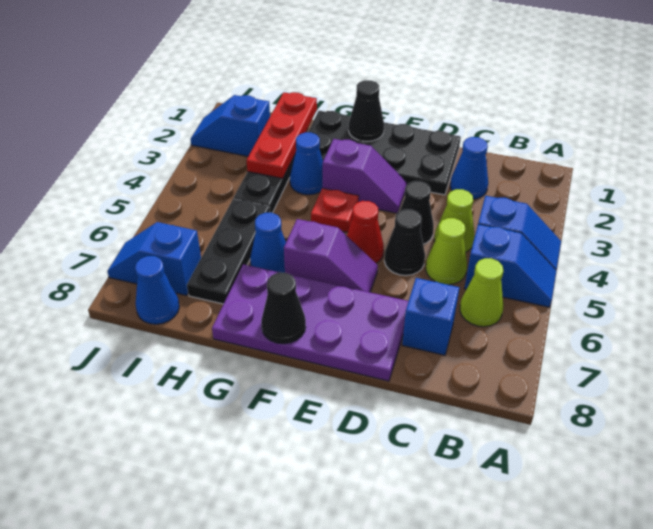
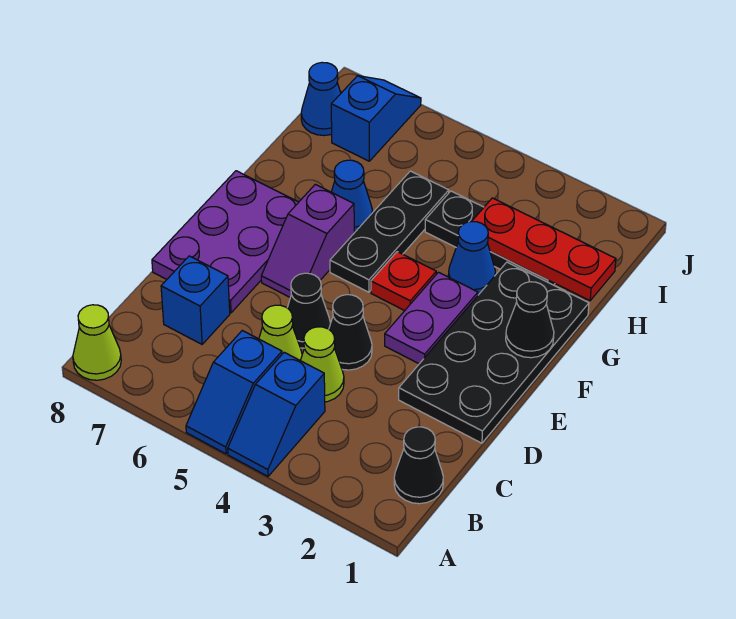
lime cone B6 level 1 -> lime cone A8 level 1
blue cone C2 level 1 -> none
purple plate D7:G8 level 1 -> purple plate D7:F8 level 1
purple slope E3:F3 level 1 top F -> purple plate E3:F3 level 1
red cone E5 level 1 -> none
black cone F8 level 2 -> black cone B1 level 1
black plate H5:H7 level 1 -> black plate F5:H5 level 1
blue slope I2:J2 level 1 top I -> none

